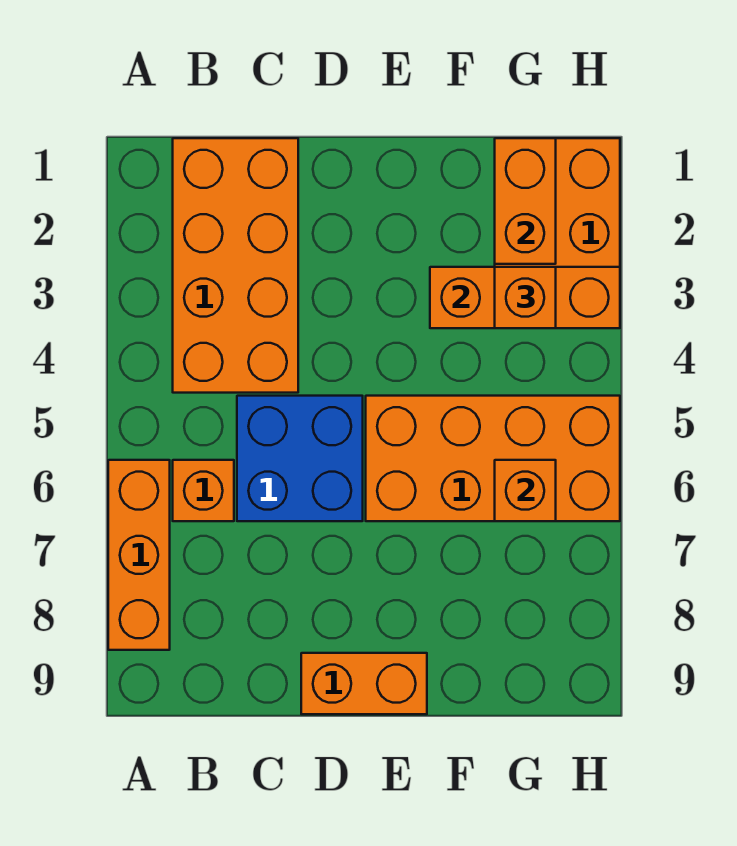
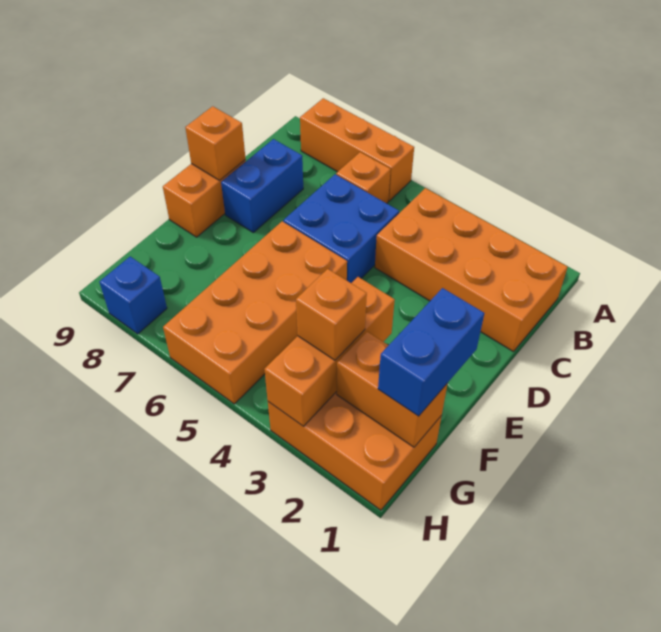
none -> blue brick C8:D8 level 1
none -> blue brick F1:G1 level 3
orange brick G6 level 2 -> orange brick D9 level 2
none -> blue brick H8 level 1

